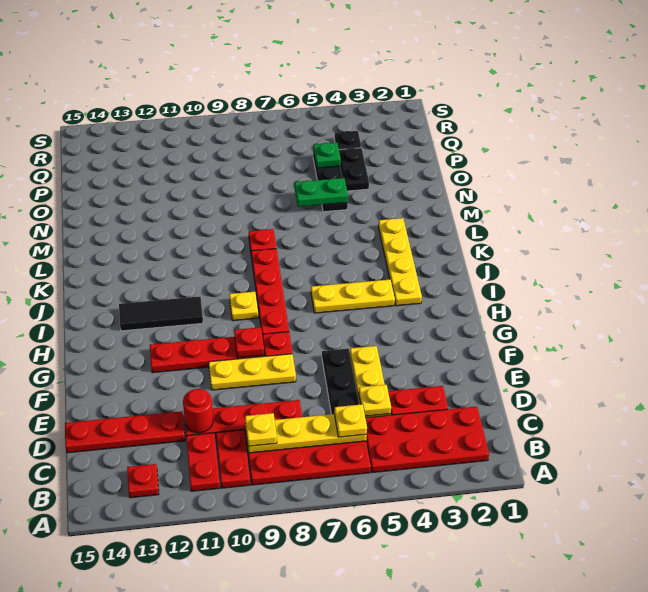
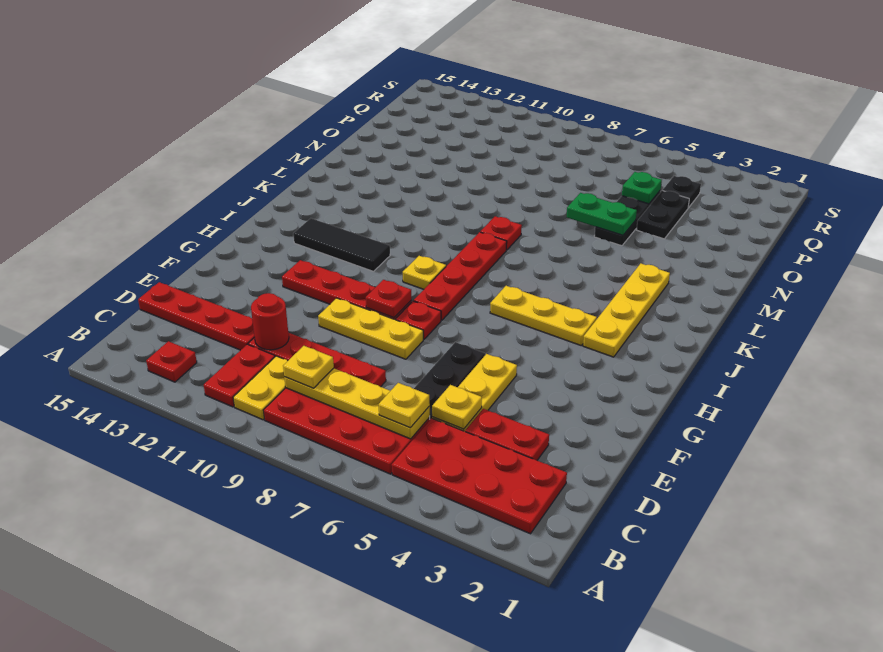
red plate B10:C10 level 1 -> yellow plate B10:C10 level 1

